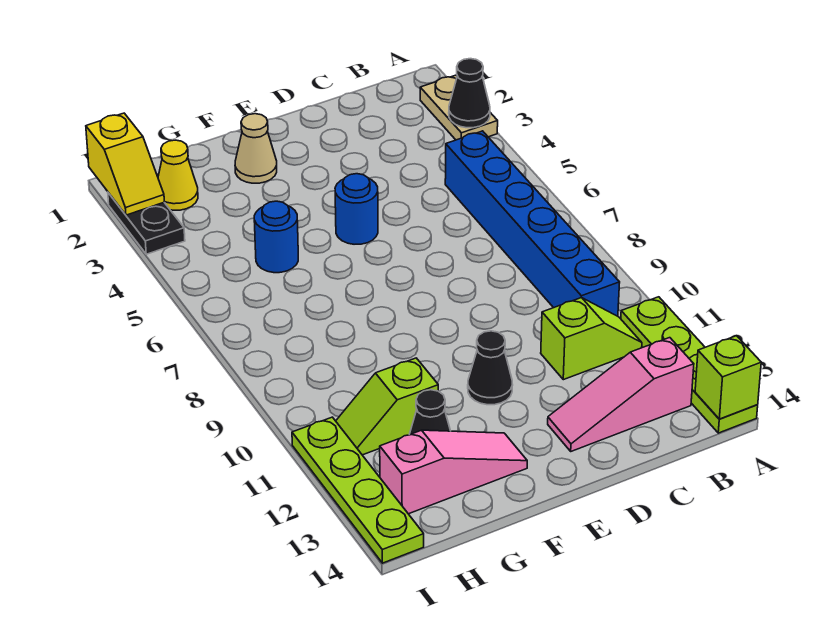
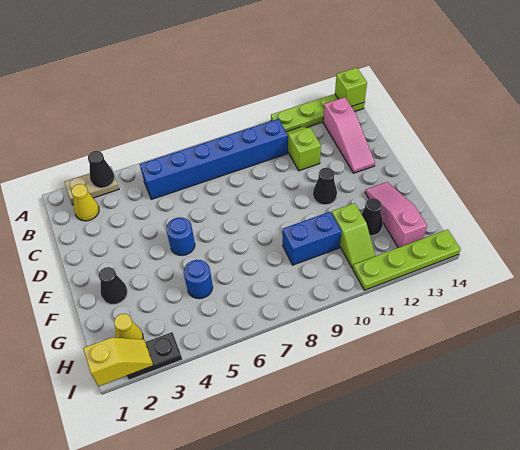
none -> yellow cone B2 level 1
tan cone F2 level 1 -> black cone F2 level 1
none -> blue brick G9:G10 level 1

